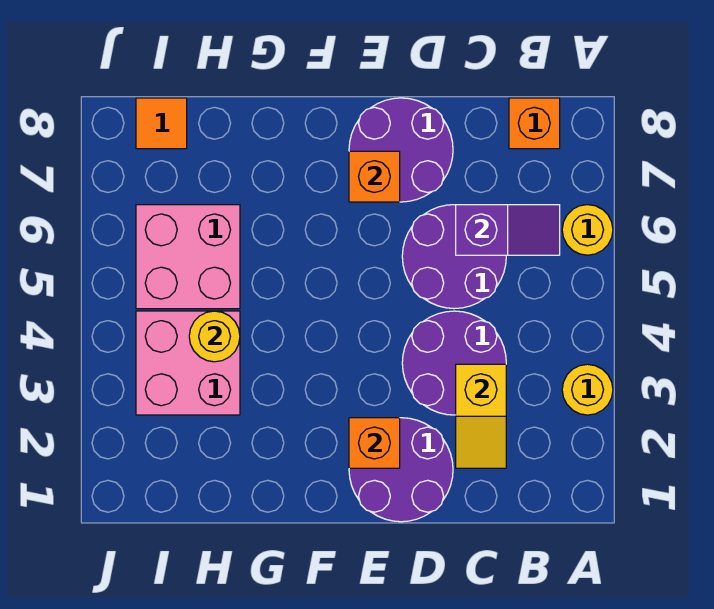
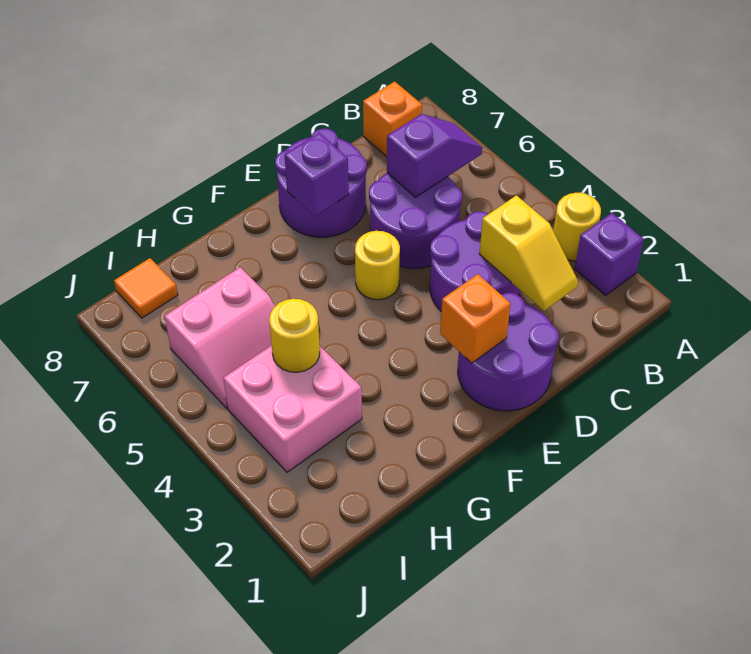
none -> purple brick A2 level 1
yellow round brick A6 level 1 -> yellow round brick E5 level 1
orange brick E7 level 2 -> purple brick E7 level 2
pink brick H5:I6 level 1 -> pink slope H5:I6 level 1 top 6

